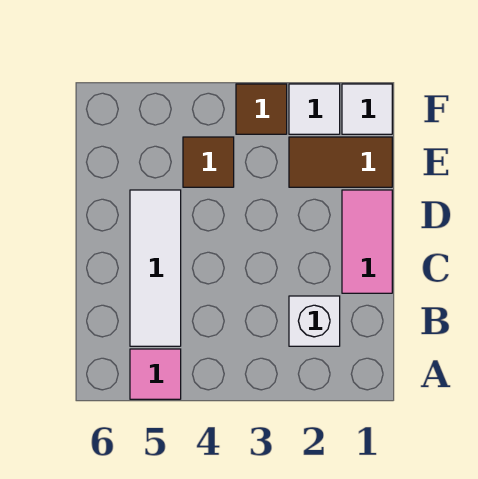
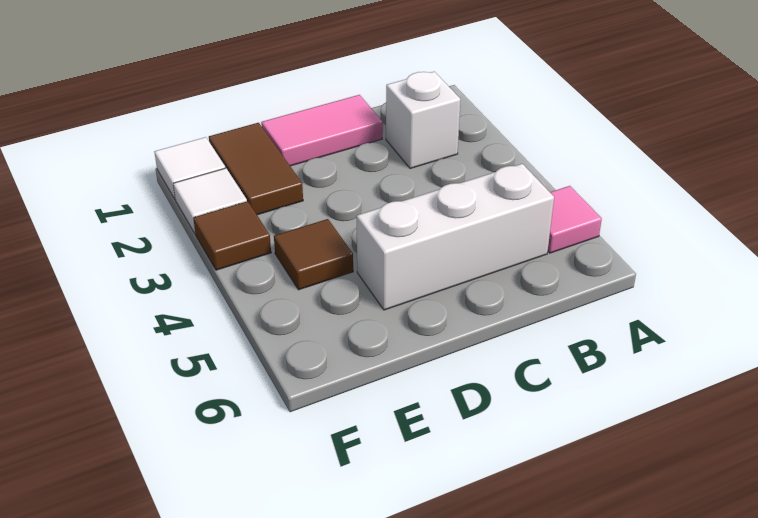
white tile B5:D5 level 1 -> white brick B5:D5 level 1

